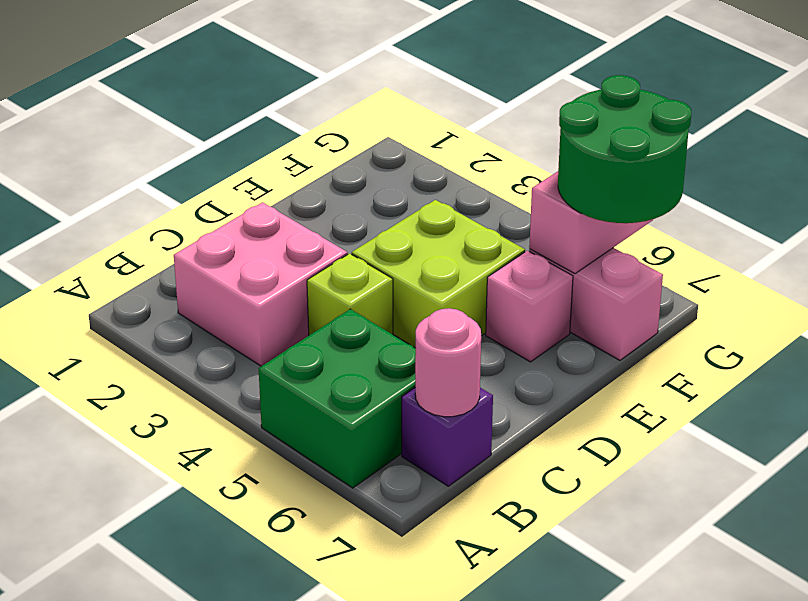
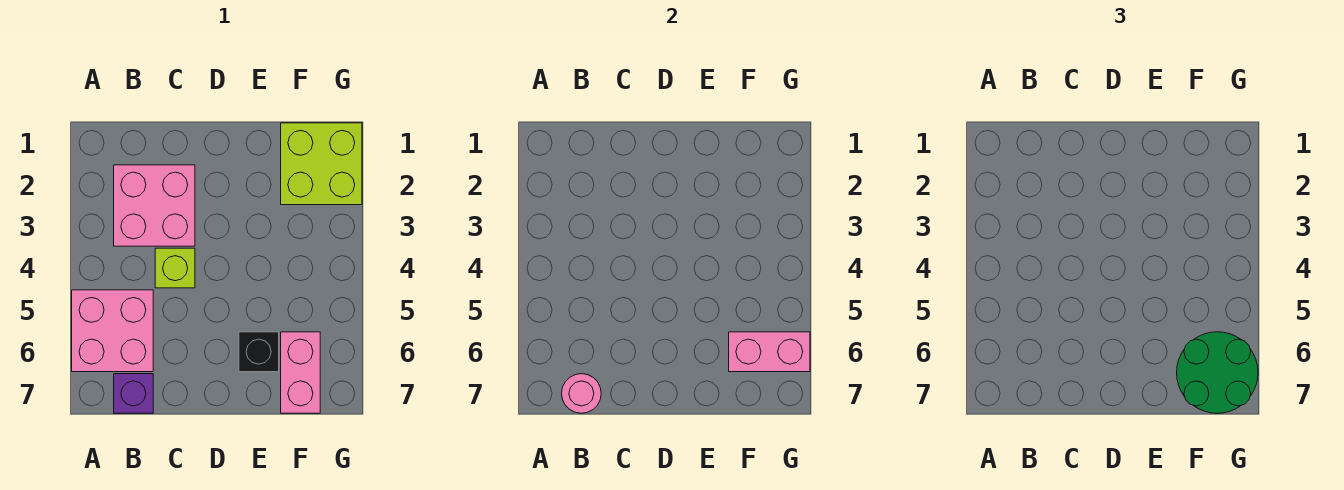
green brick A5:B6 level 1 -> pink brick A5:B6 level 1
lime brick D4:E5 level 1 -> lime brick F1:G2 level 1
pink brick E6 level 1 -> black brick E6 level 1

